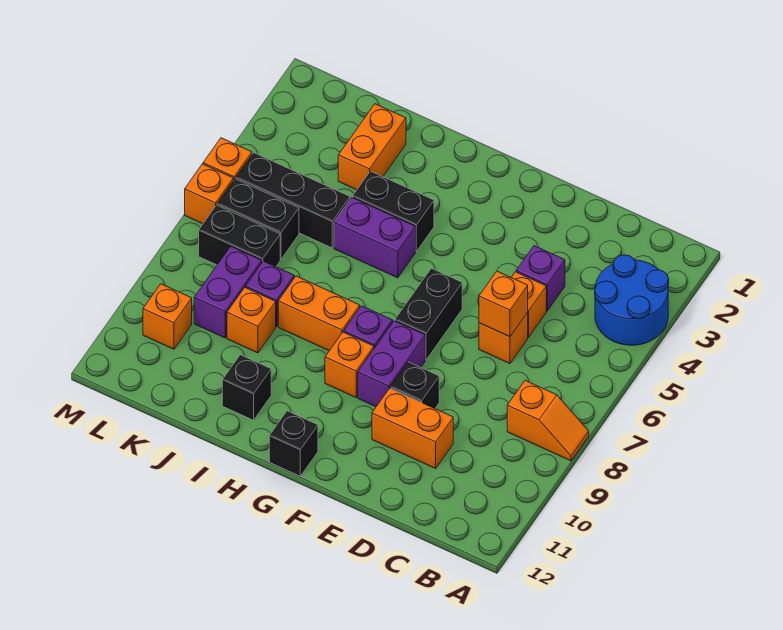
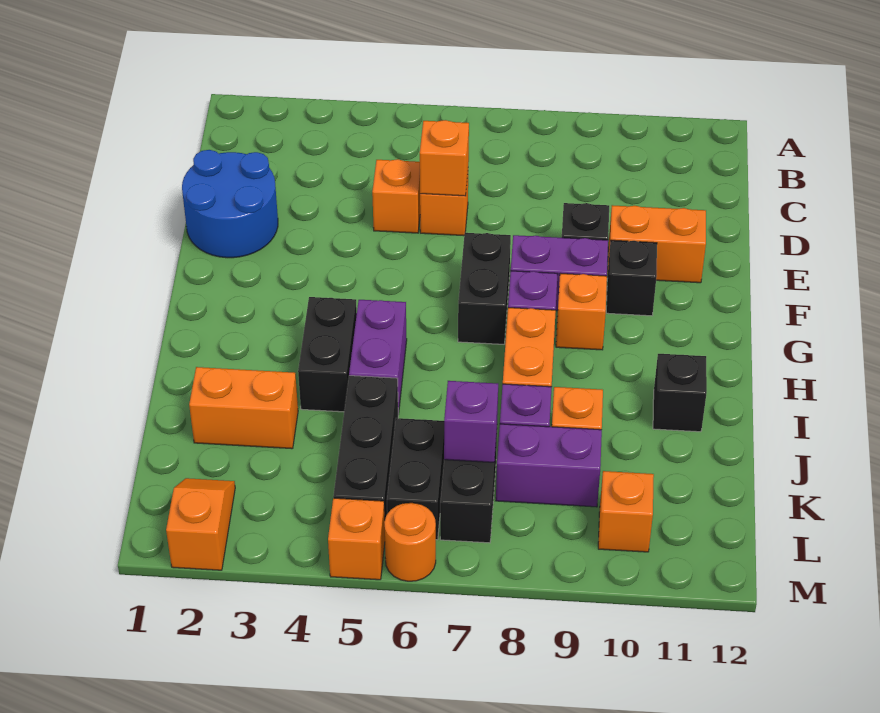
blue round brick A3:B4 level 1 -> blue round brick D1:E2 level 1
orange slope A8:B8 level 1 top B -> orange slope L2:M2 level 1 top M
purple brick D4 level 1 -> purple brick K7 level 2
orange brick D10:E10 level 1 -> orange brick E10:E11 level 1
black brick F6:F7 level 1 -> black brick F7:G7 level 1
black brick G12 level 1 -> black brick F10 level 1
orange brick M6 level 1 -> orange round brick M6 level 1

